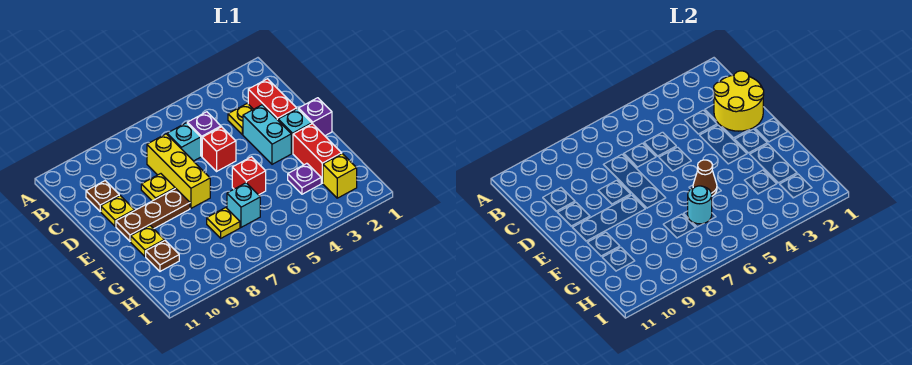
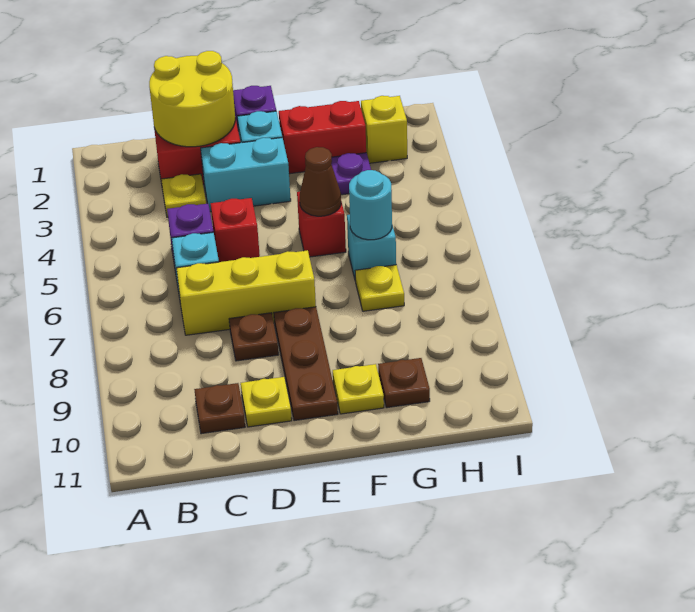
yellow plate D8 level 1 -> brown plate D8 level 1

